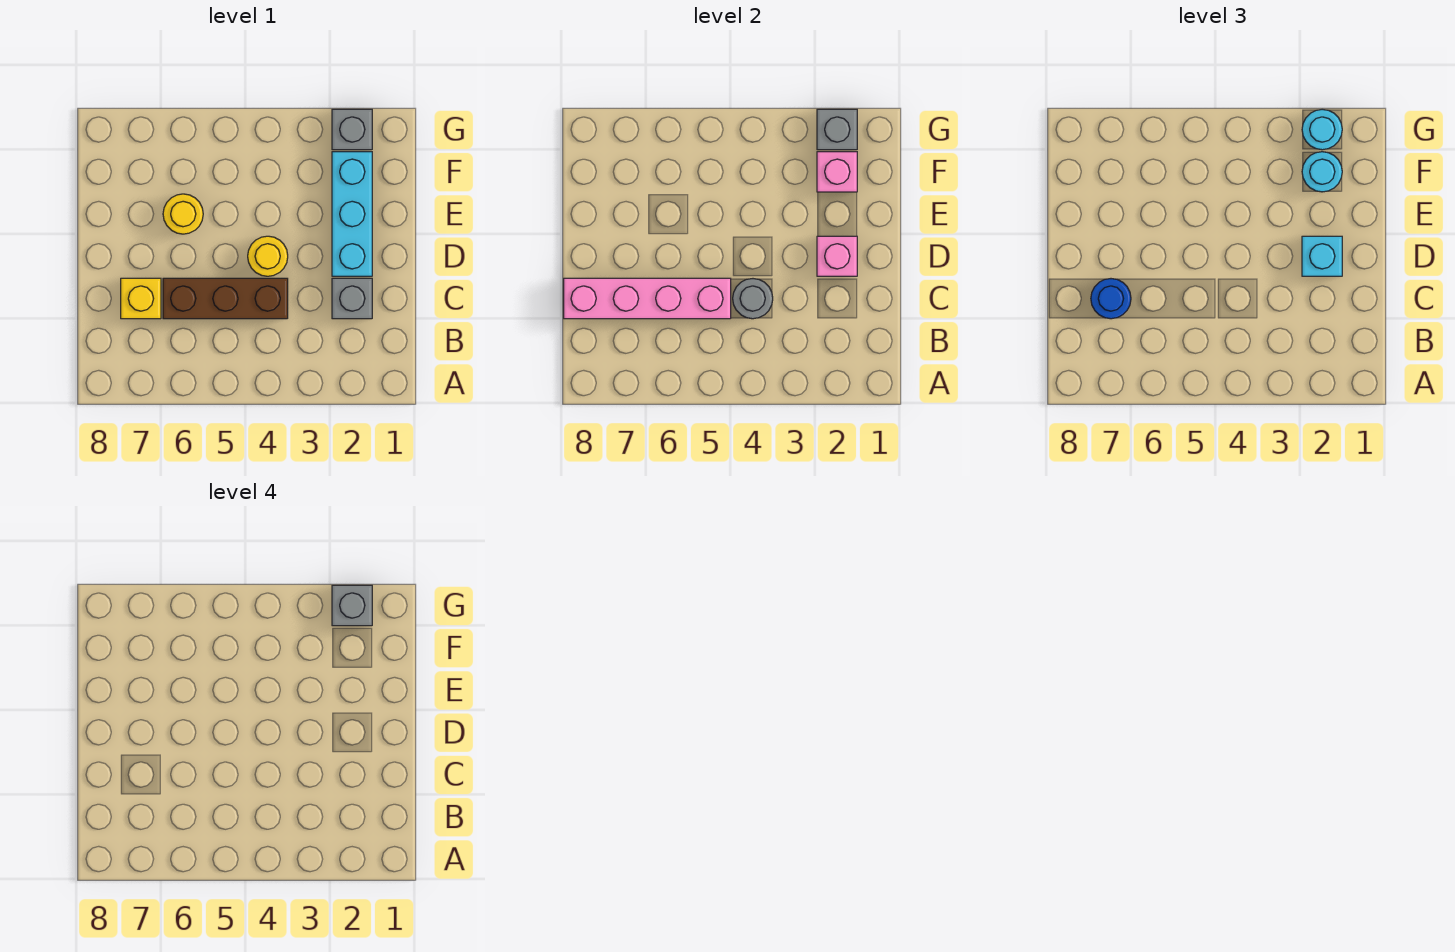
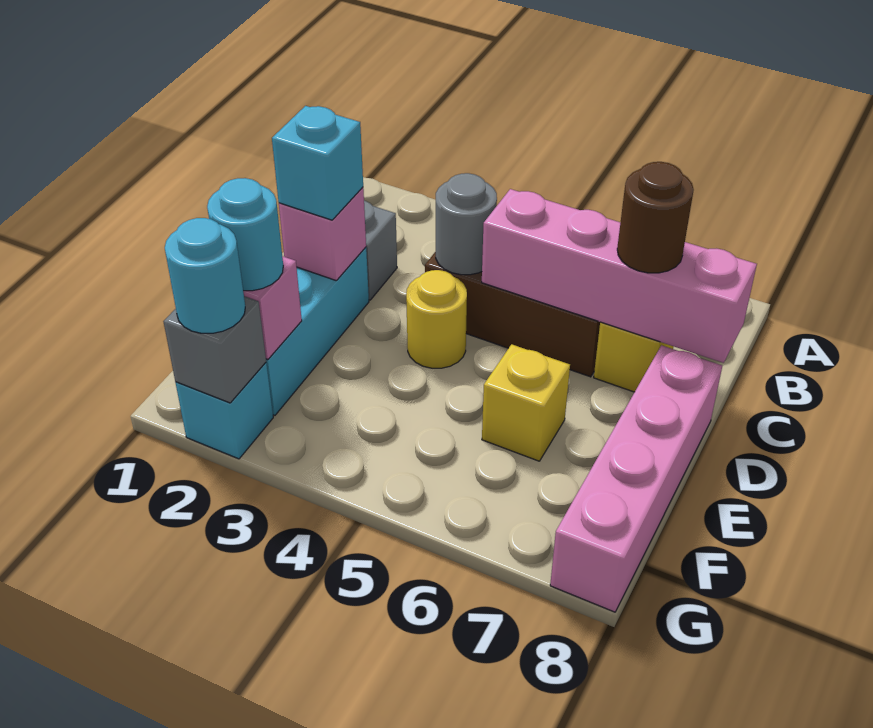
blue round brick C7 level 3 -> brown round brick C7 level 3
none -> pink brick D8:G8 level 1
yellow round brick E6 level 1 -> yellow brick E6 level 1
grey brick G2 level 1 -> cyan brick G2 level 1
grey brick G2 level 4 -> none

